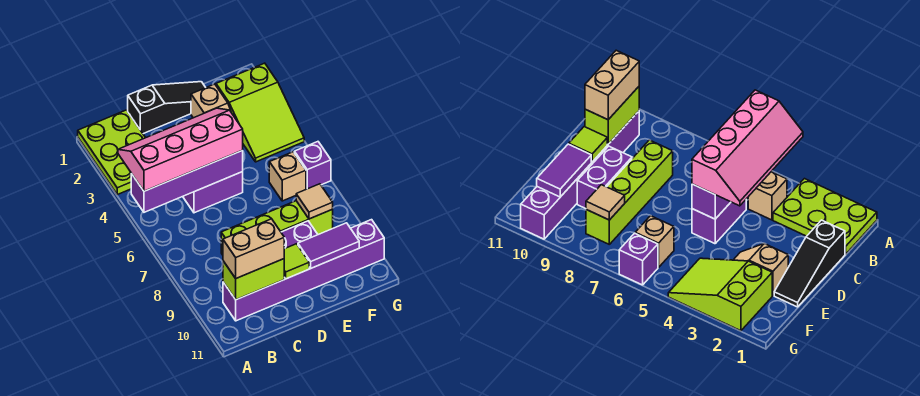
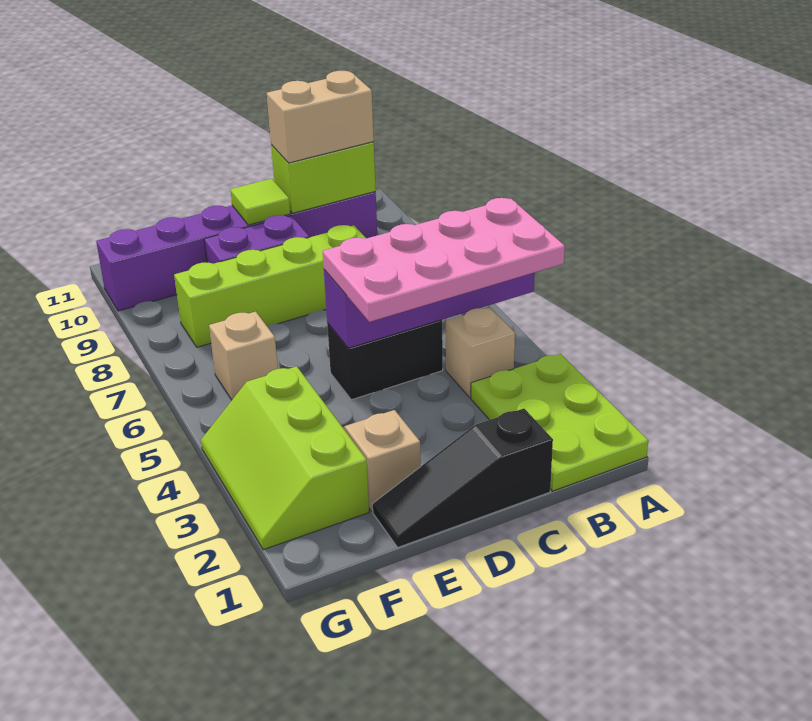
pink slope A4:D5 level 3 top 5 -> pink plate A4:D5 level 3
purple brick C5:D5 level 1 -> black brick C5:D5 level 1
purple tile E10:F10 level 2 -> none
lime slope F2:G4 level 1 top 2 -> lime slope F2:G4 level 1 top F
tan tile F8 level 2 -> none
purple brick G6 level 1 -> none

